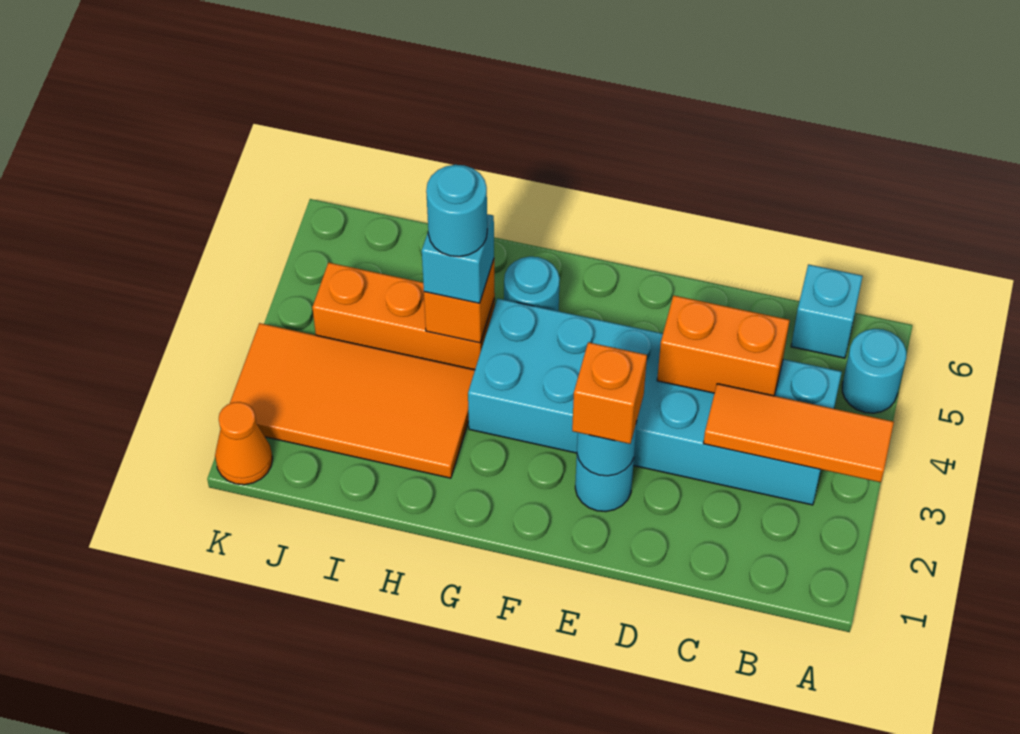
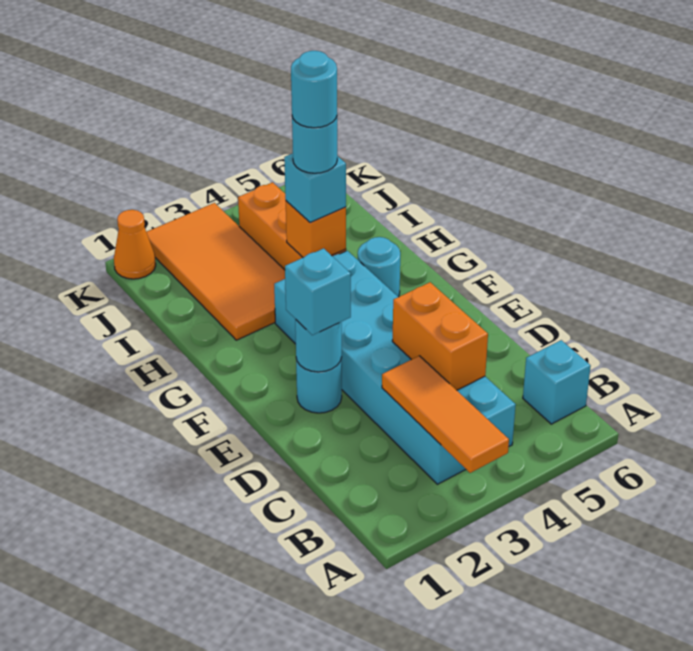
cyan round brick A5 level 1 -> cyan round brick H4 level 5
orange brick E2 level 3 -> cyan brick E2 level 3

